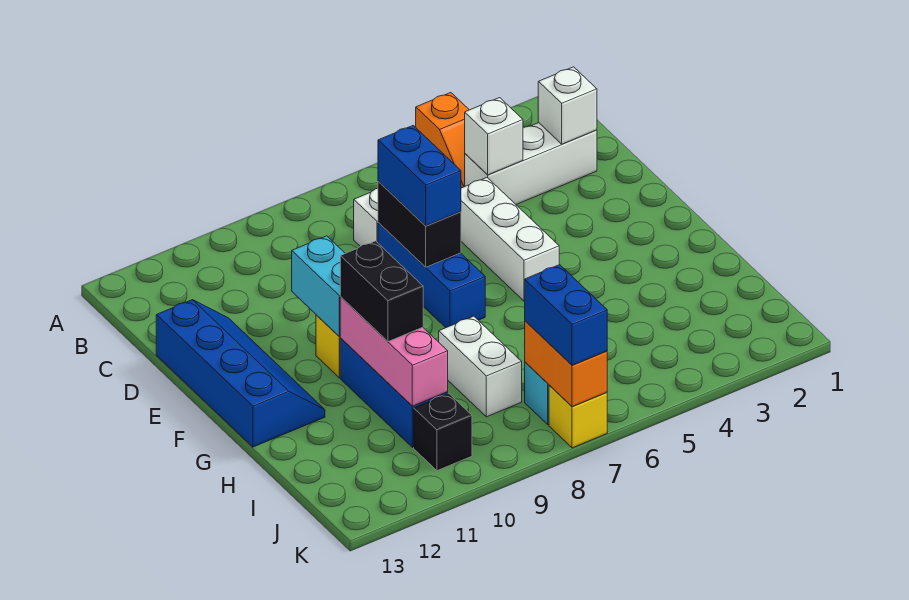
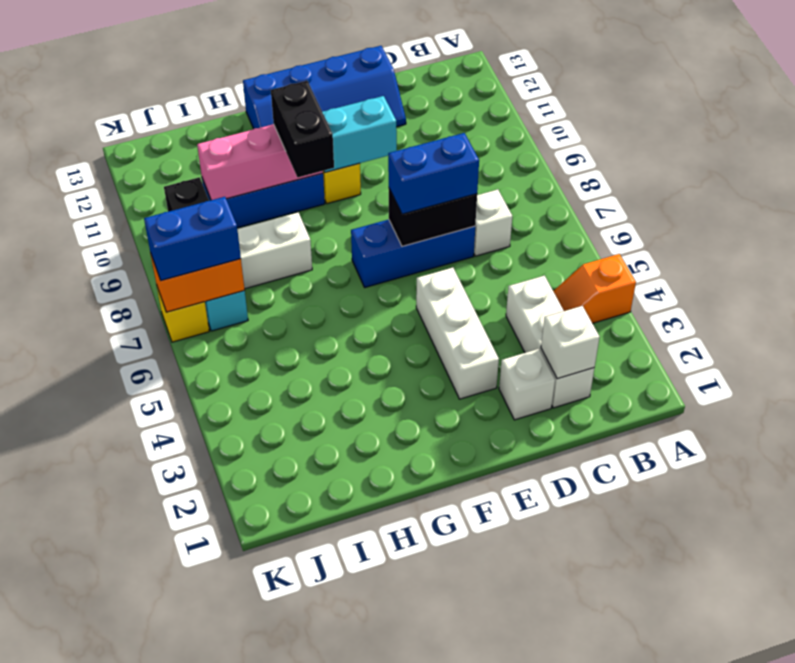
white brick C4 level 2 -> white brick D2 level 1
white brick D5:F5 level 1 -> white brick E3:E5 level 1
black brick G10:H10 level 3 -> black brick G9:G10 level 3

